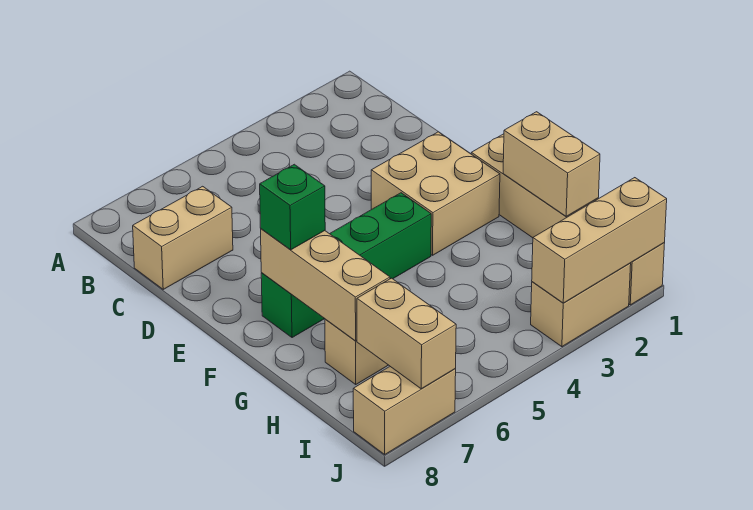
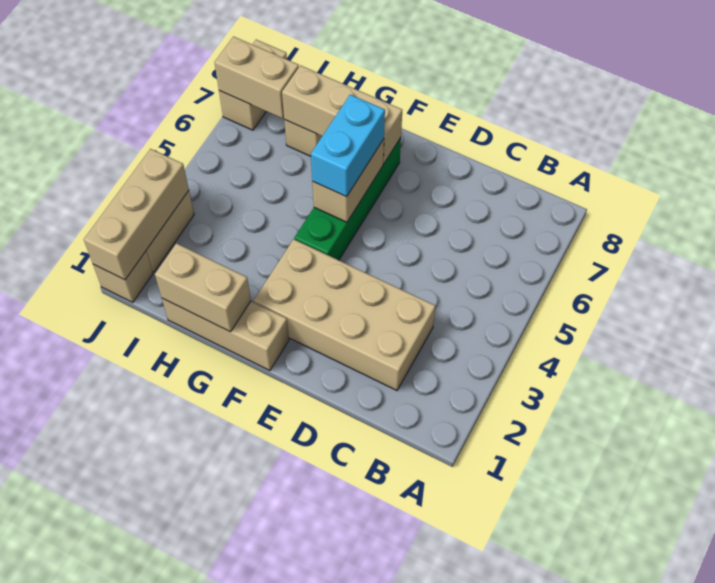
tan brick C7:C8 level 1 -> tan brick F5:F6 level 2
tan brick E2:F3 level 1 -> tan brick C2:F3 level 1
none -> cyan brick F5:F6 level 3
green brick F7 level 3 -> none

